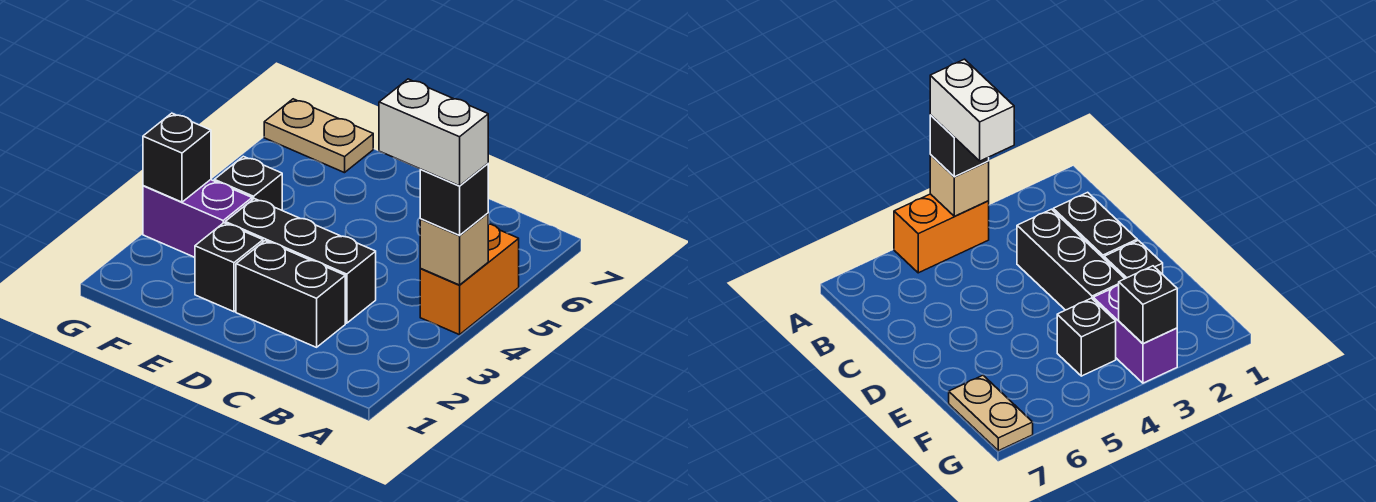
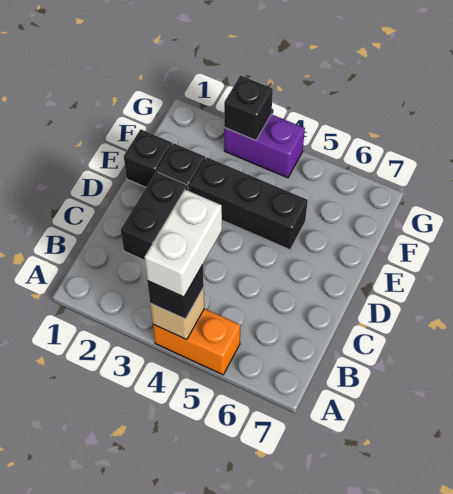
black brick C3:E3 level 1 -> black brick E3:E5 level 1
purple brick F3:G3 level 1 -> purple brick G3:G4 level 1
black brick F4 level 1 -> black brick E1 level 1
tan plate F7:G7 level 1 -> none

